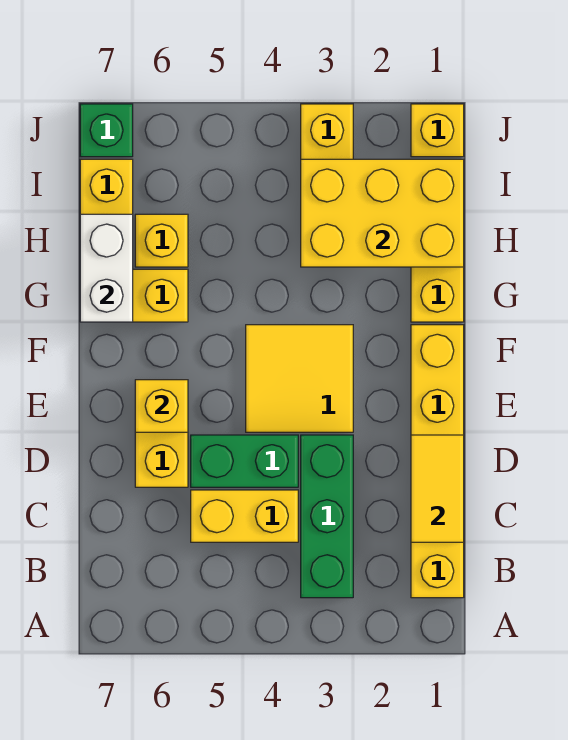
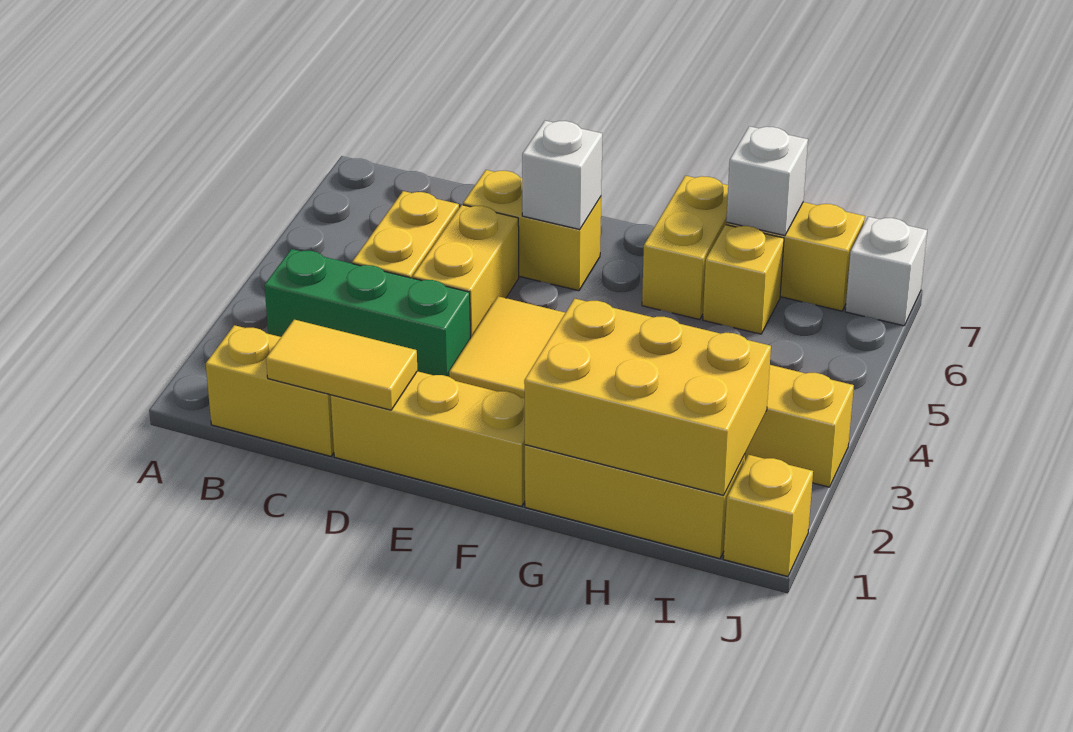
green brick D4:D5 level 1 -> yellow brick D4:D5 level 1
yellow brick E6 level 2 -> white brick E6 level 2
white brick G7:H7 level 2 -> white brick H7 level 2
yellow brick H1:I3 level 2 -> yellow brick G1:I2 level 2
green brick J7 level 1 -> white brick J7 level 1

